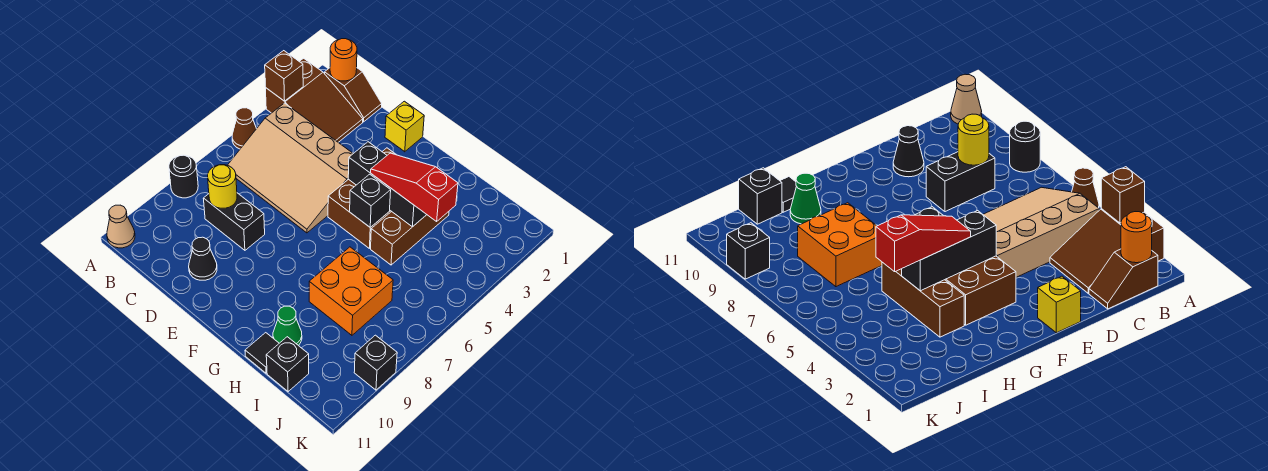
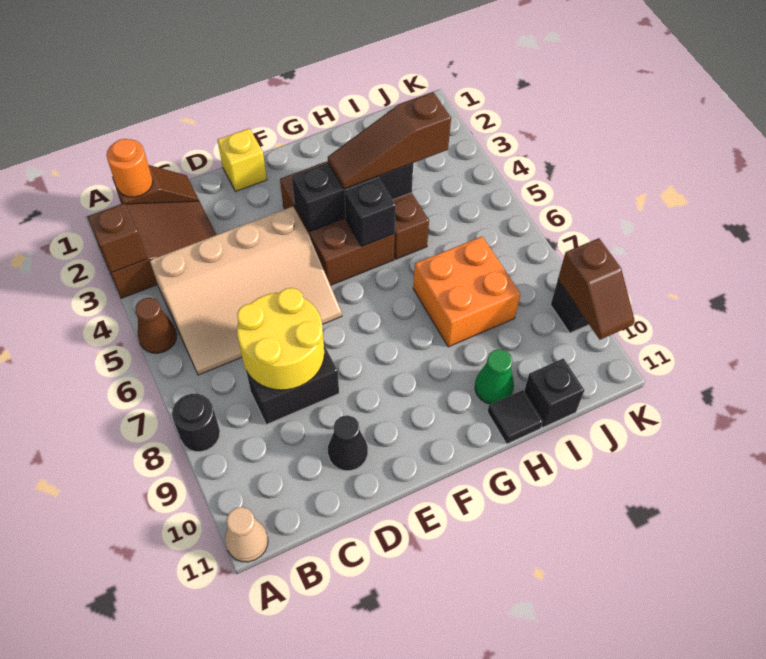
yellow round brick C8 level 2 -> yellow round brick C7:D8 level 2
red slope G4:I4 level 3 top I -> brown slope G4:I4 level 3 top I
none -> brown slope K9:K10 level 2 top 9

